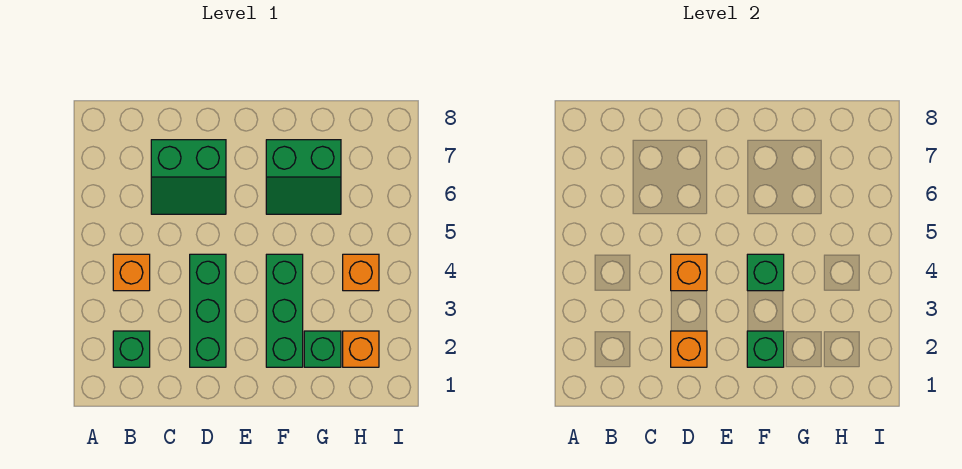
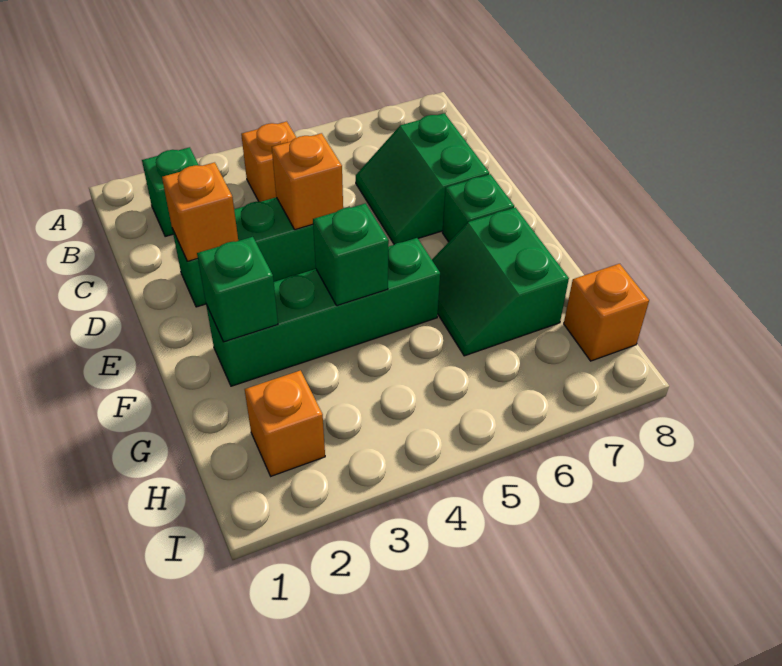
green brick F2:F4 level 1 -> green brick F2:F5 level 1
green brick G2 level 1 -> green brick E7 level 1
orange brick H4 level 1 -> orange brick H8 level 1

